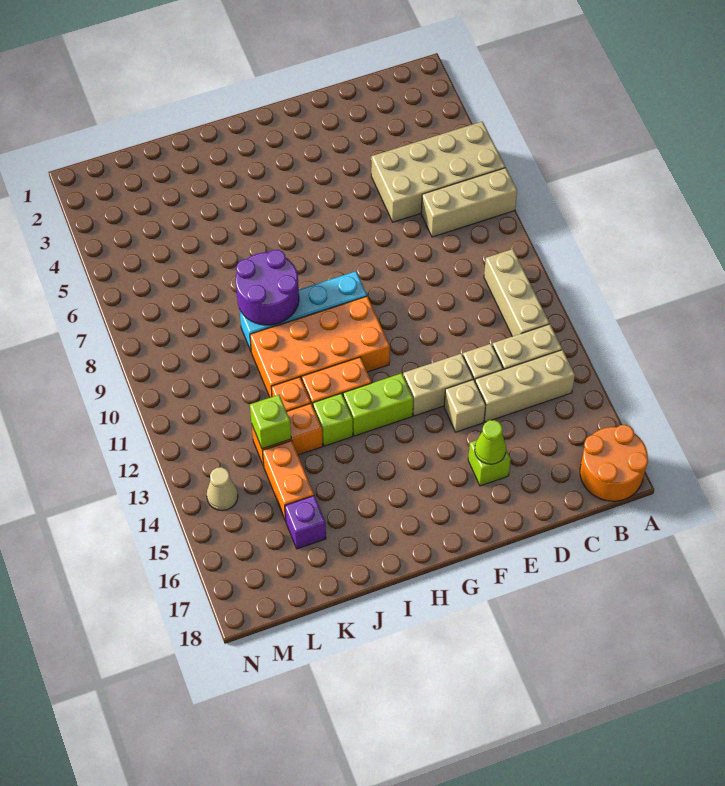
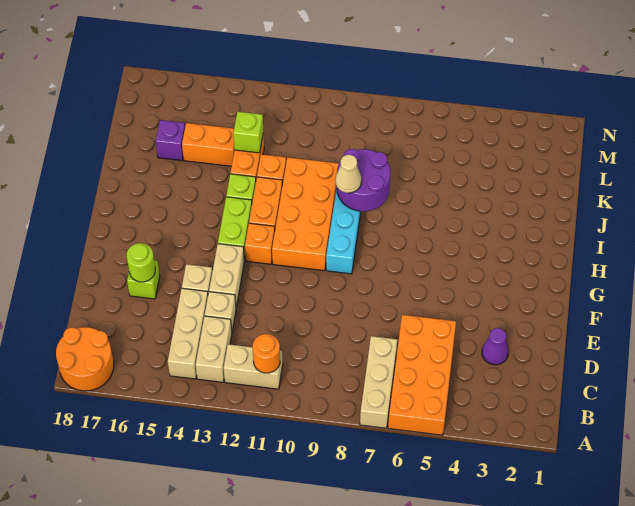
tan brick A5:D6 level 1 -> orange brick A5:D6 level 1
tan brick B10:B12 level 1 -> tan brick B11:B12 level 1
none -> orange round brick B11 level 2
none -> purple cone D3 level 1
lime cone E16 level 2 -> lime round brick E16 level 2
none -> orange brick G12 level 1
tan cone M14 level 1 -> tan cone I9 level 3

